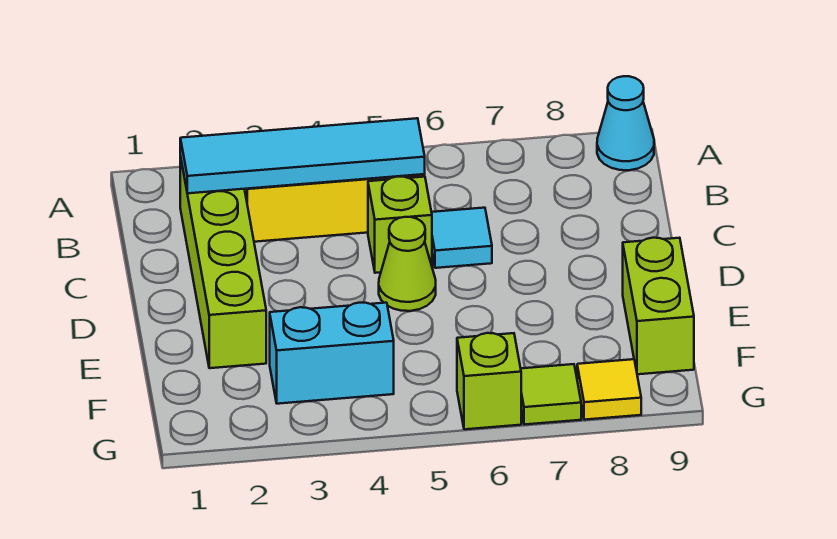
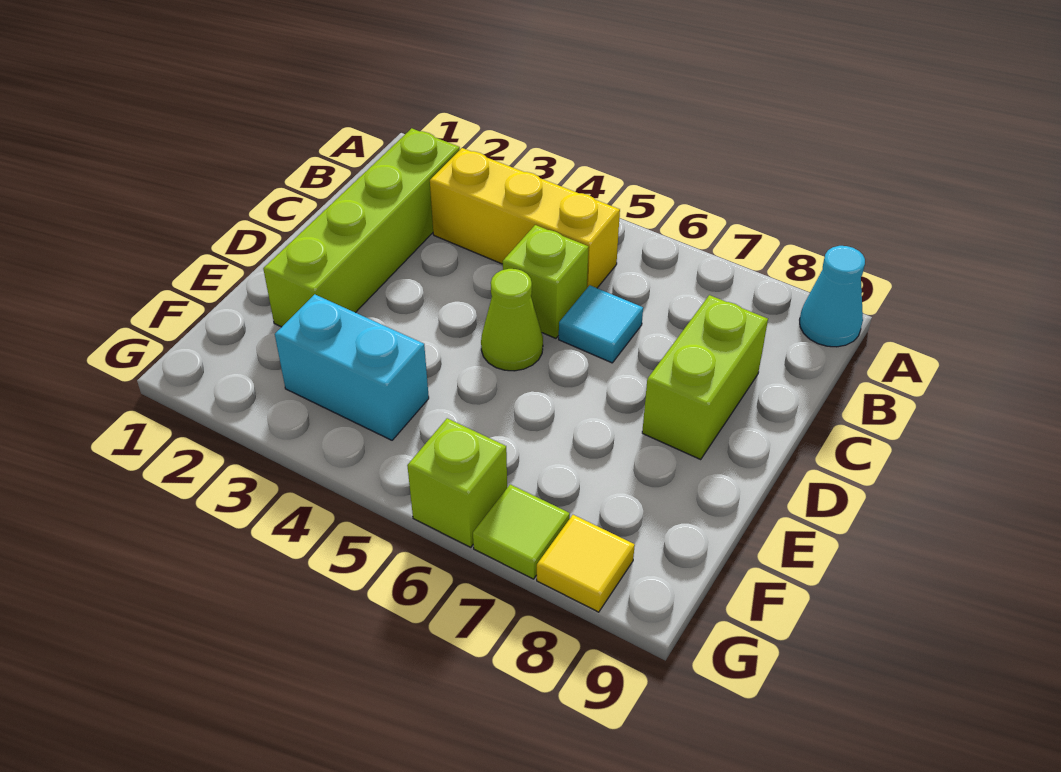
cyan tile B2:B5 level 2 -> none
lime brick E9:F9 level 1 -> lime brick C8:D8 level 1

